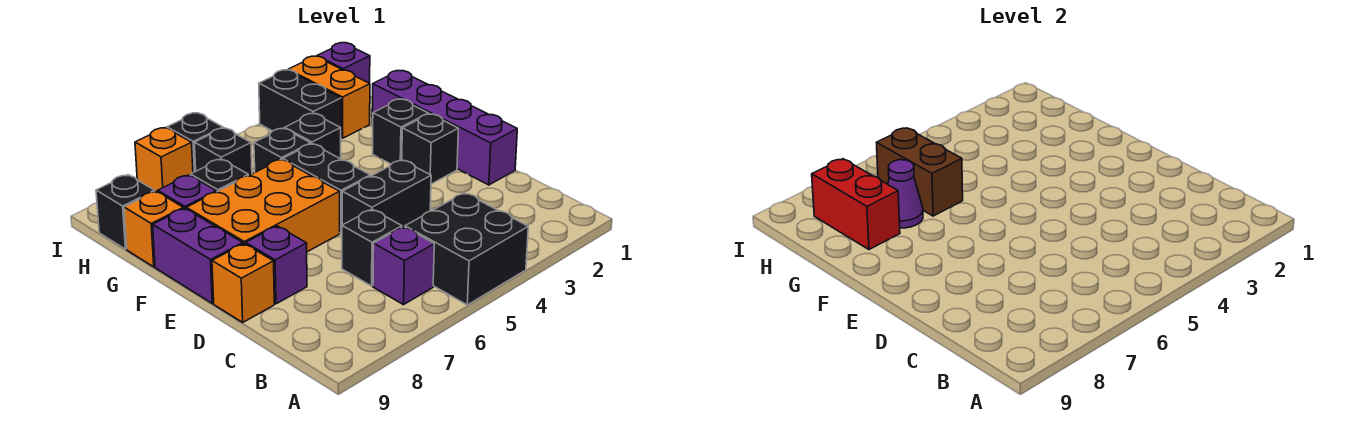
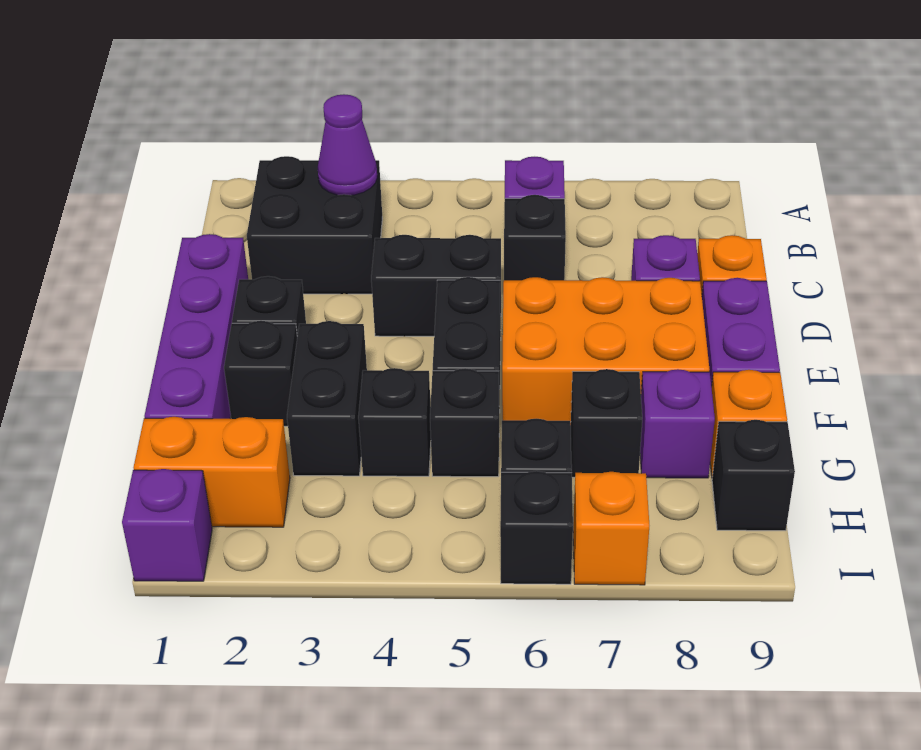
black brick A4:B5 level 1 -> black brick B2:C3 level 1
brown brick G6:H6 level 2 -> none
purple cone G7 level 2 -> purple cone B3 level 2
red brick G8:H8 level 2 -> none
orange brick H2:I2 level 1 -> orange brick H1:H2 level 1
black brick H3:I3 level 1 -> black brick F3:G3 level 1

